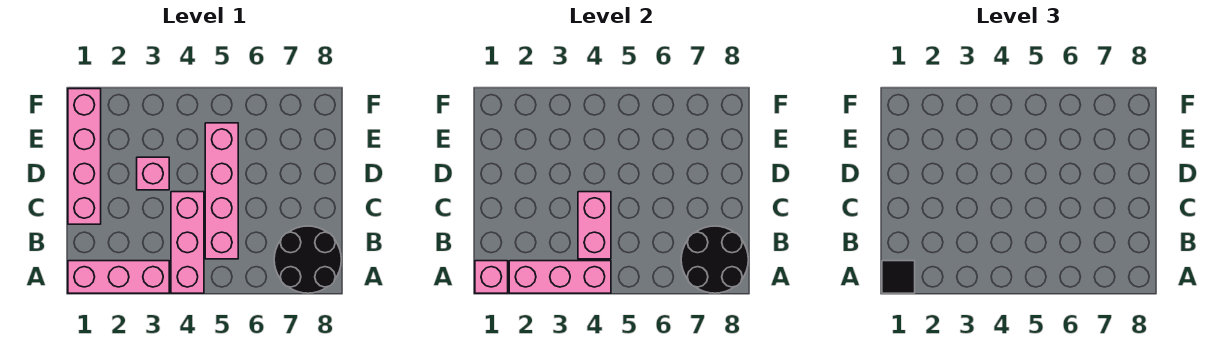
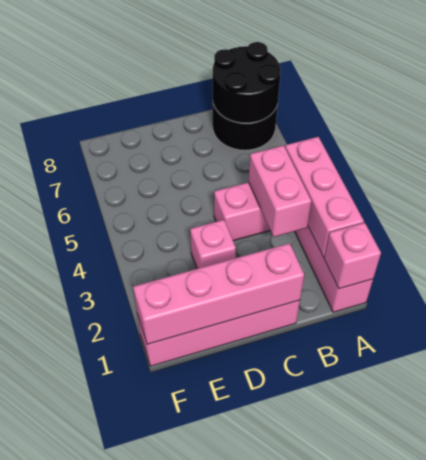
black tile A1 level 3 -> none
pink brick B4:C4 level 2 -> pink brick B3:B4 level 2
pink brick B5:E5 level 1 -> pink brick C1:F1 level 2

